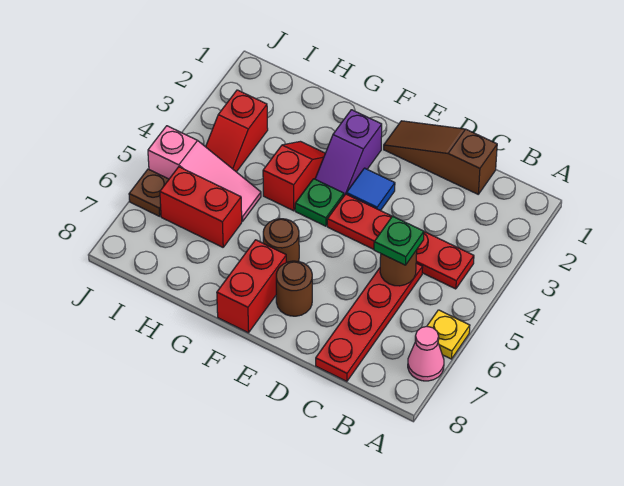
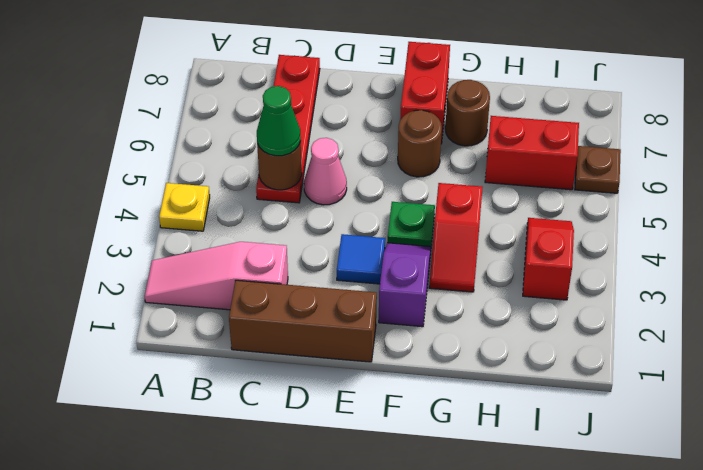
yellow plate A6 level 1 -> yellow plate A4 level 1
pink cone A7 level 1 -> pink cone D5 level 1
red plate B4:E4 level 1 -> none
brown slope C1:E1 level 1 top C -> brown brick C1:E1 level 1
green plate C5 level 3 -> green cone C5 level 3
brown round brick E7 level 1 -> brown round brick G7 level 1
pink slope H5:J5 level 1 top J -> pink slope A2:C2 level 1 top C

